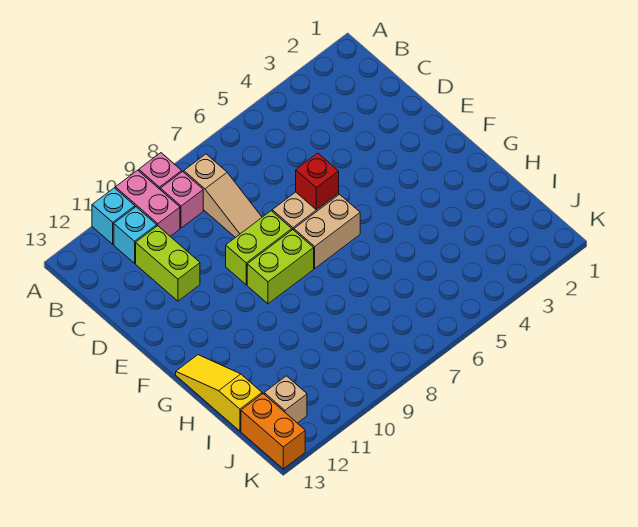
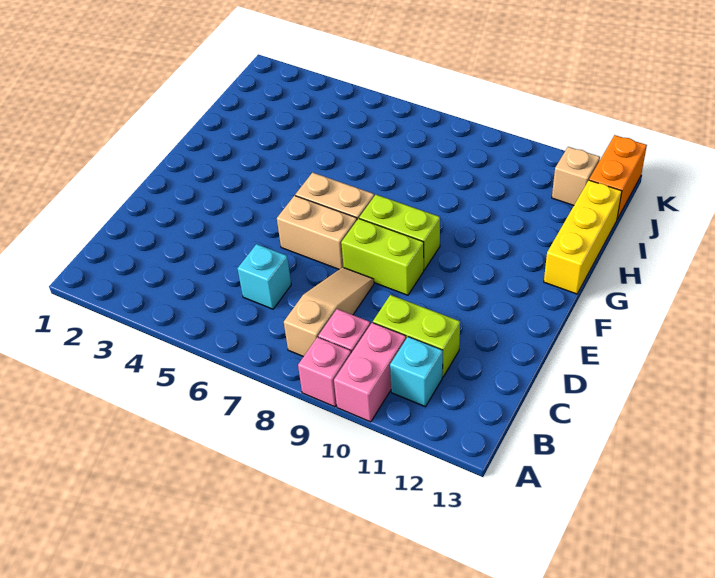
cyan brick A11 level 1 -> cyan brick C6 level 1
lime brick C11:D11 level 1 -> lime brick C10:C11 level 1
red brick E6 level 2 -> none
yellow slope G13:I13 level 1 top I -> yellow brick G13:I13 level 1

